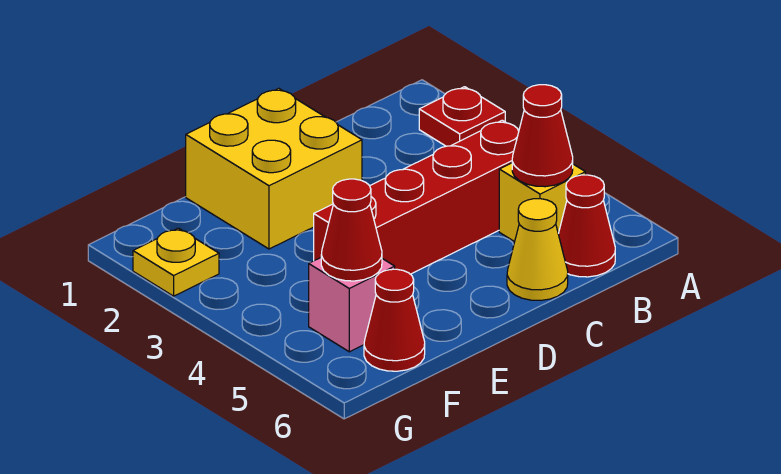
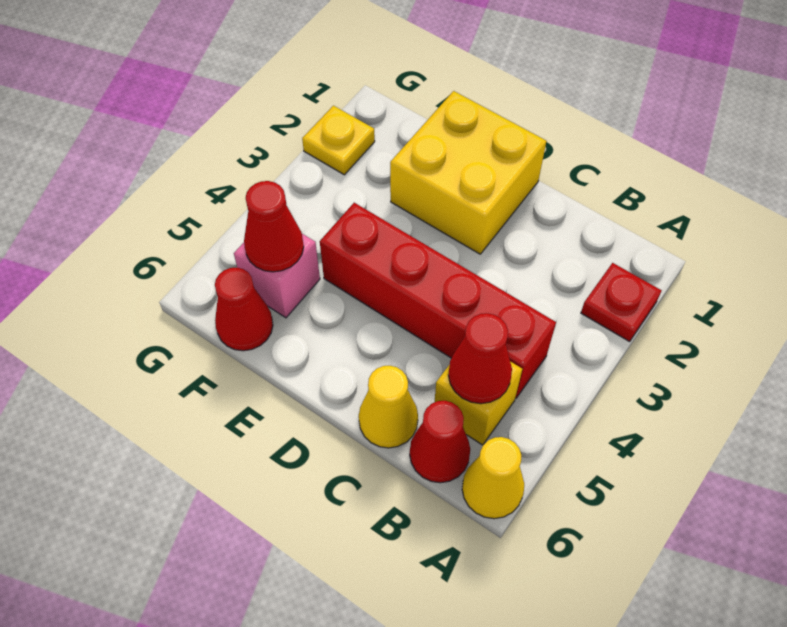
none -> yellow cone A6 level 1

